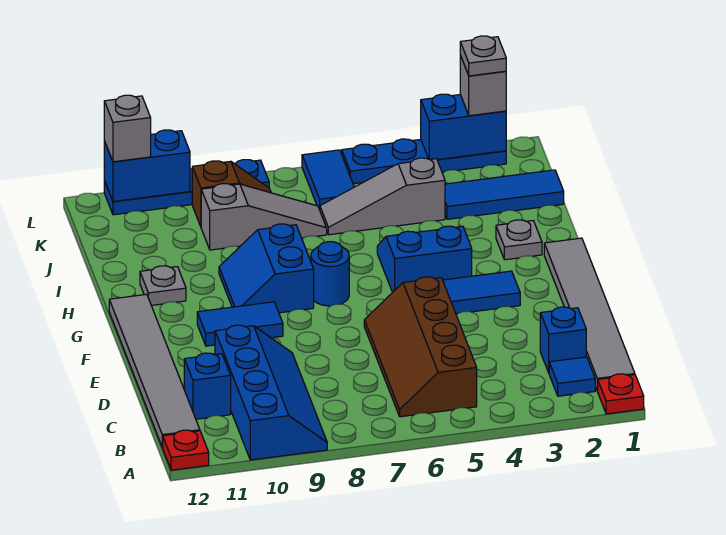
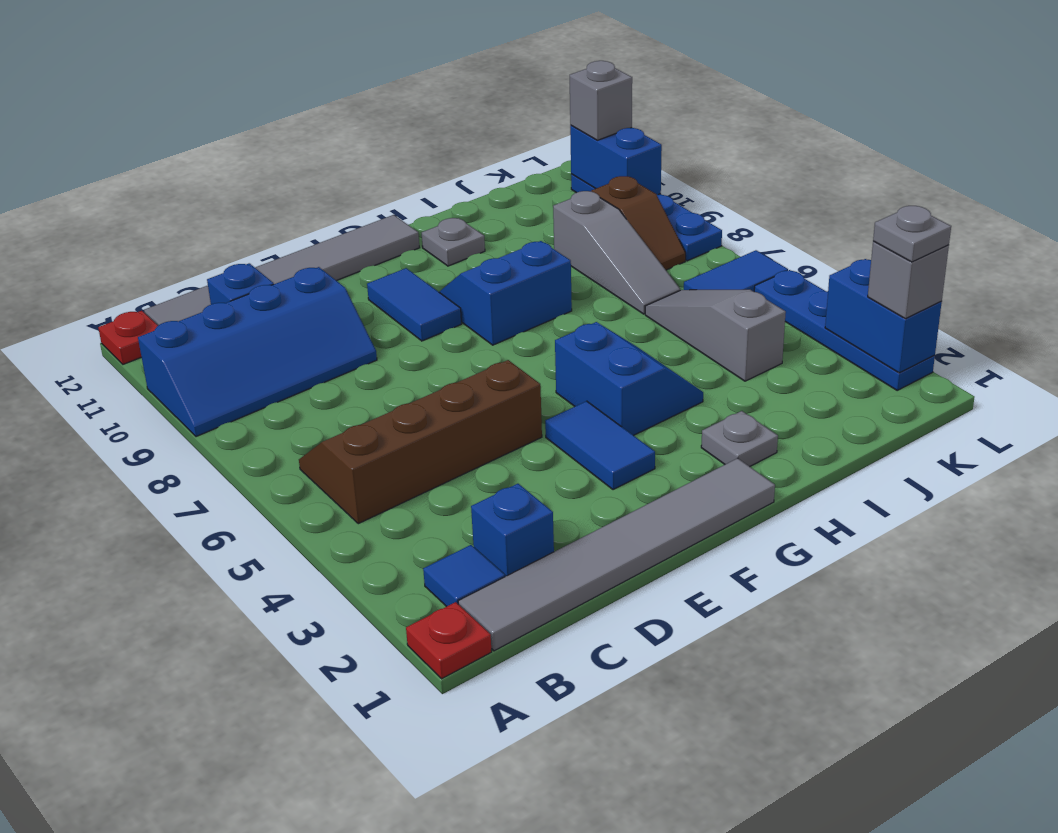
blue round brick G7 level 1 -> none
blue tile J1:J3 level 1 -> none

